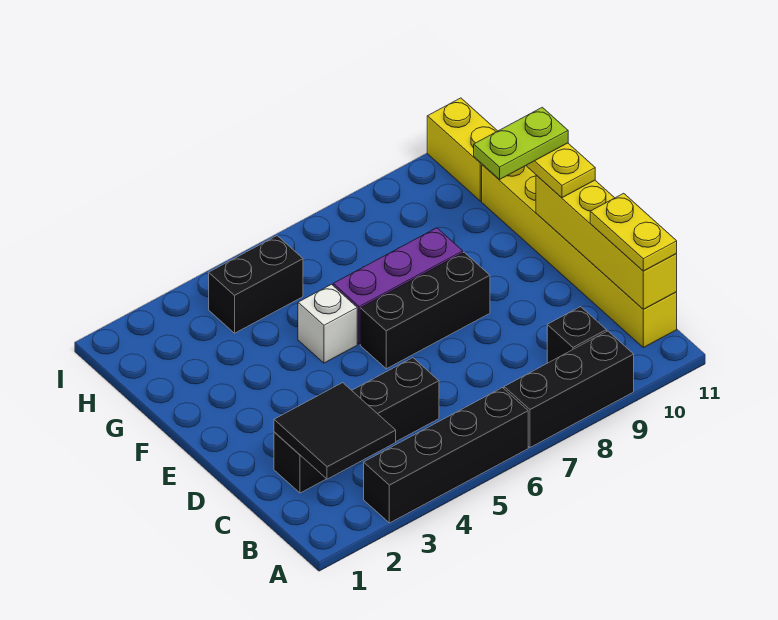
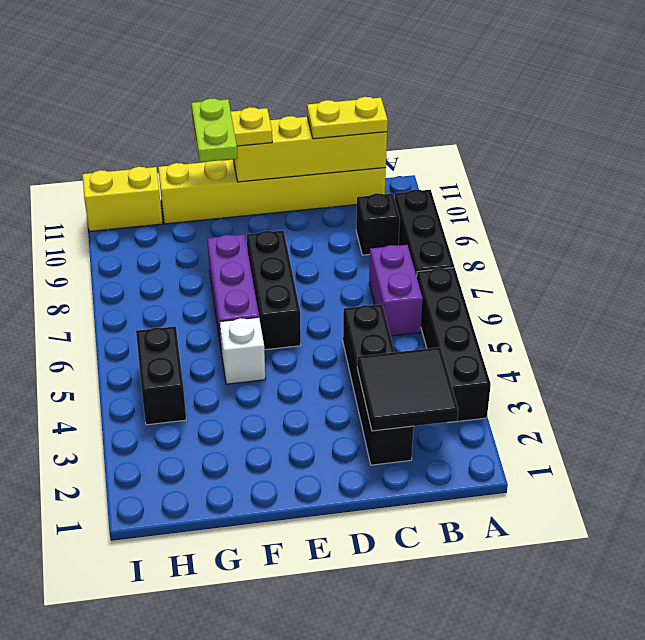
none -> purple brick B6:B7 level 1

